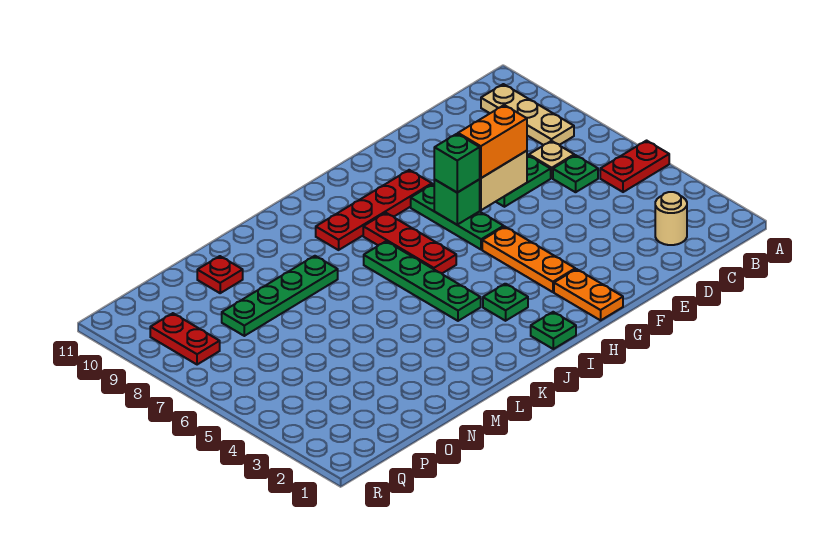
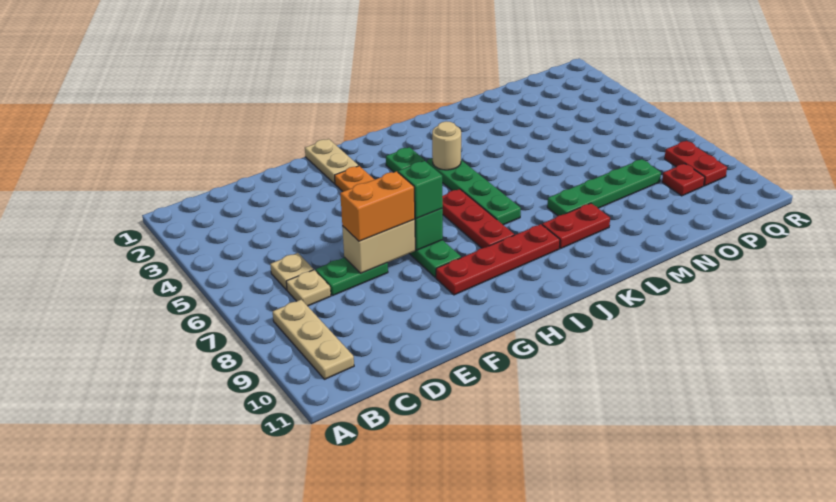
red plate A5:B5 level 1 -> red plate K9:L9 level 1
tan round brick C2 level 1 -> tan round brick J4 level 2
green plate C6 level 1 -> tan plate C6 level 1
orange plate G1:G2 level 1 -> tan plate G1:G2 level 1
green plate I1 level 1 -> none
red plate N10 level 1 -> red plate P9 level 1

